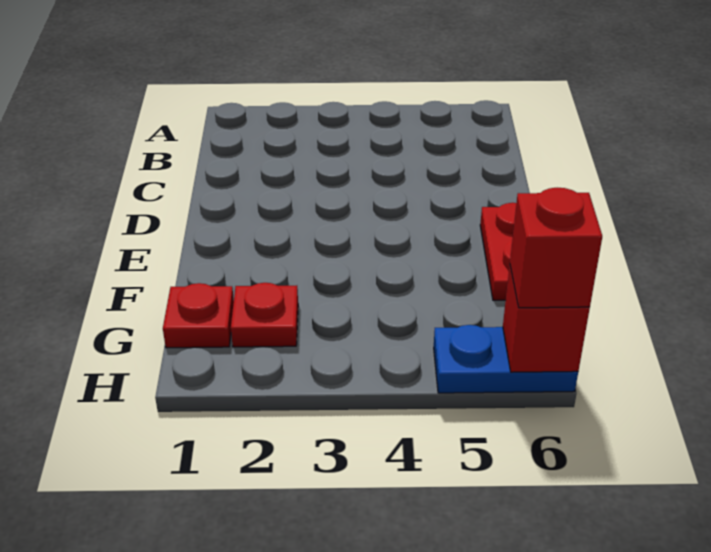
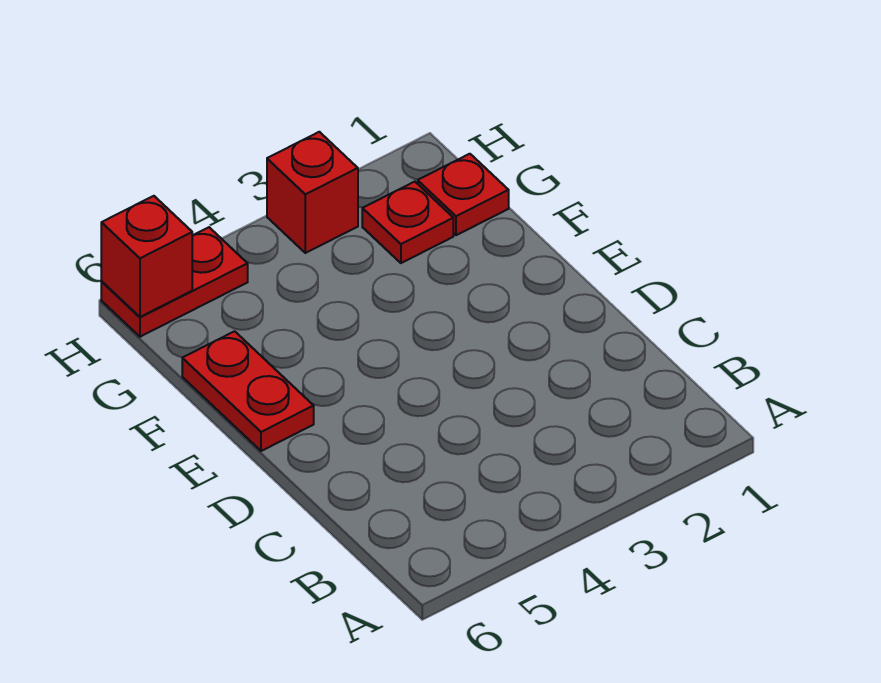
blue plate H5:H6 level 1 -> red plate H5:H6 level 1
red brick H6 level 3 -> red brick H3 level 1

